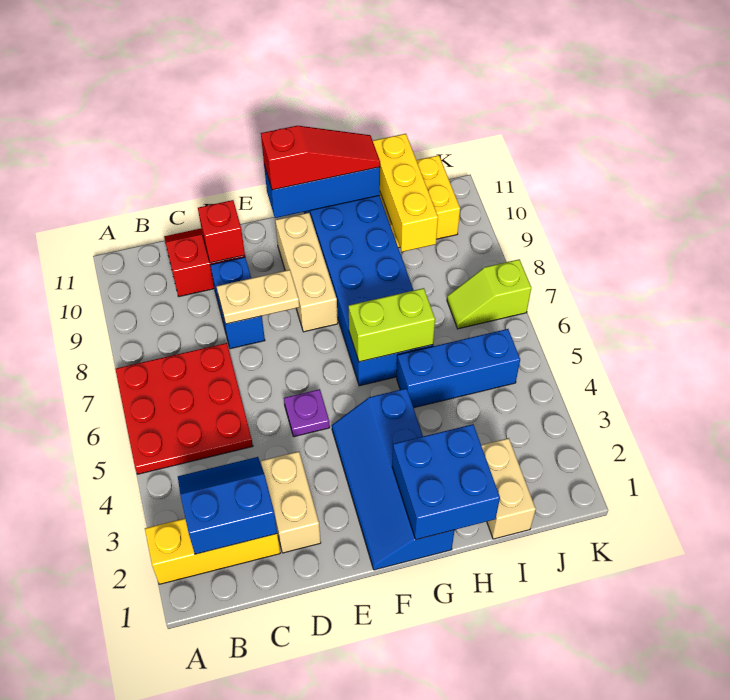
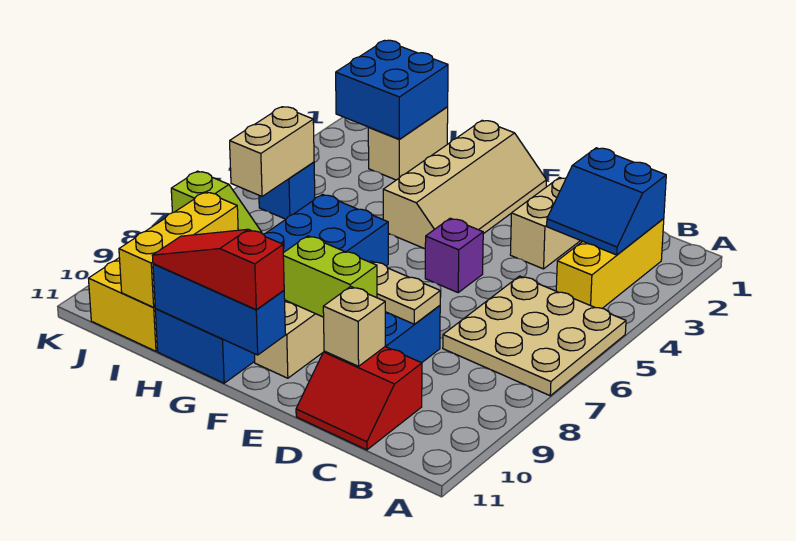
yellow brick A2:C2 level 1 -> yellow brick B2:B4 level 1
red plate A5:C7 level 1 -> tan plate A5:C7 level 1
red brick D10 level 2 -> tan brick D10 level 2
purple plate E5 level 1 -> purple brick E5 level 1
blue slope F1:G4 level 1 top G -> tan slope F1:G4 level 1 top G
blue brick G1:H2 level 2 -> blue brick I1:J2 level 2
lime brick G6:H6 level 2 -> lime brick E9:F9 level 2
blue brick H5:J5 level 1 -> blue brick J5 level 1
none -> tan brick J5:J6 level 2

